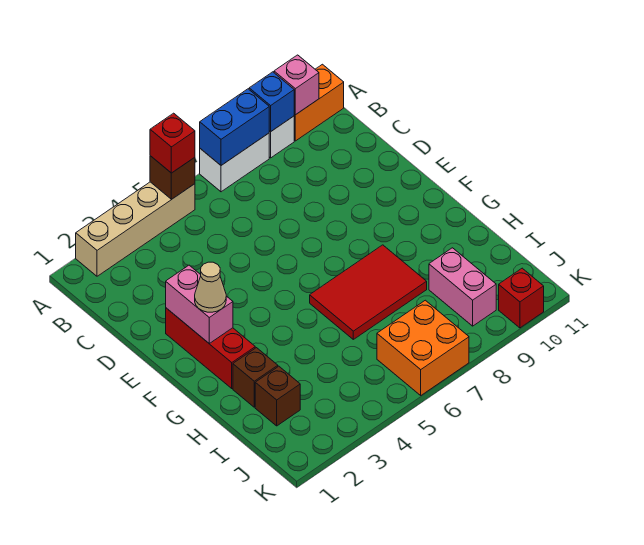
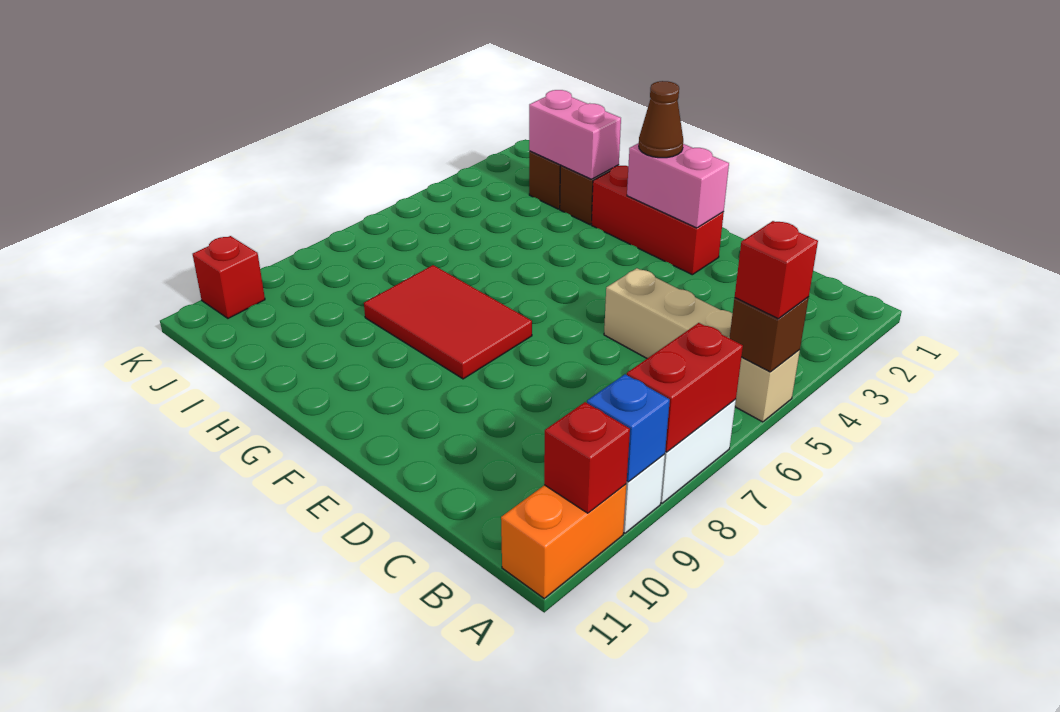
tan brick A2:A5 level 1 -> tan brick A5:D5 level 1
blue brick A7:A8 level 2 -> red brick A7:A8 level 2
pink brick A10 level 2 -> red brick A10 level 2
tan cone F2 level 3 -> brown cone F2 level 3
red tile G6:H8 level 1 -> red tile F7:H8 level 1
pink brick I9:J9 level 1 -> pink brick H2:I2 level 2
orange brick J6:K7 level 1 -> none

